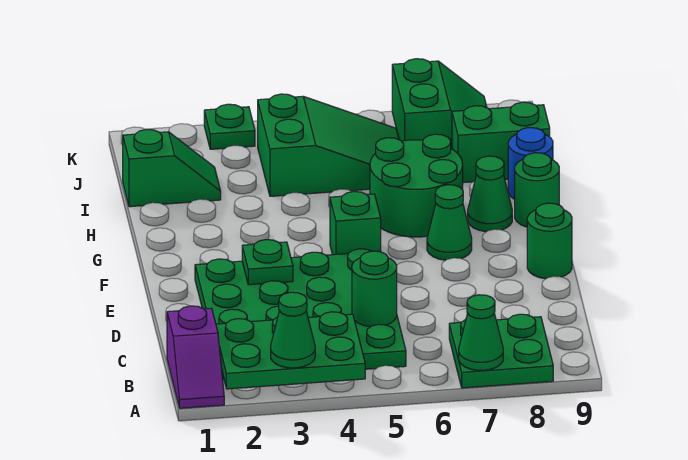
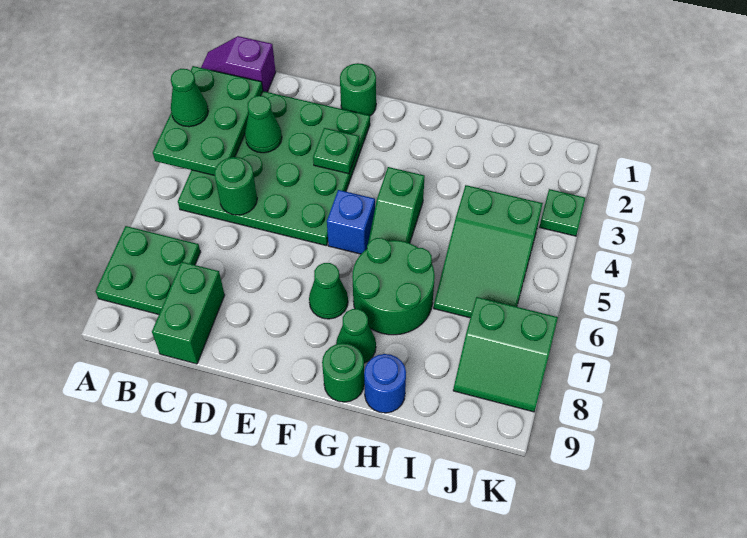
green cone A7 level 2 -> green cone C3 level 2
green round brick E9 level 1 -> green round brick E1 level 1
green brick F5 level 1 -> blue brick F5 level 1
green slope I1:I2 level 1 top 1 -> green slope G4:G5 level 1 top 4
green brick I8:I9 level 1 -> green brick C8:C9 level 1

